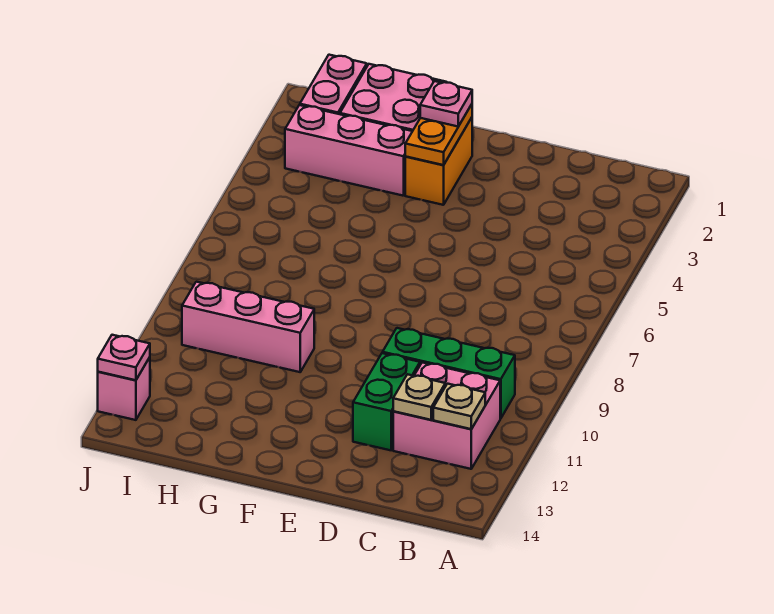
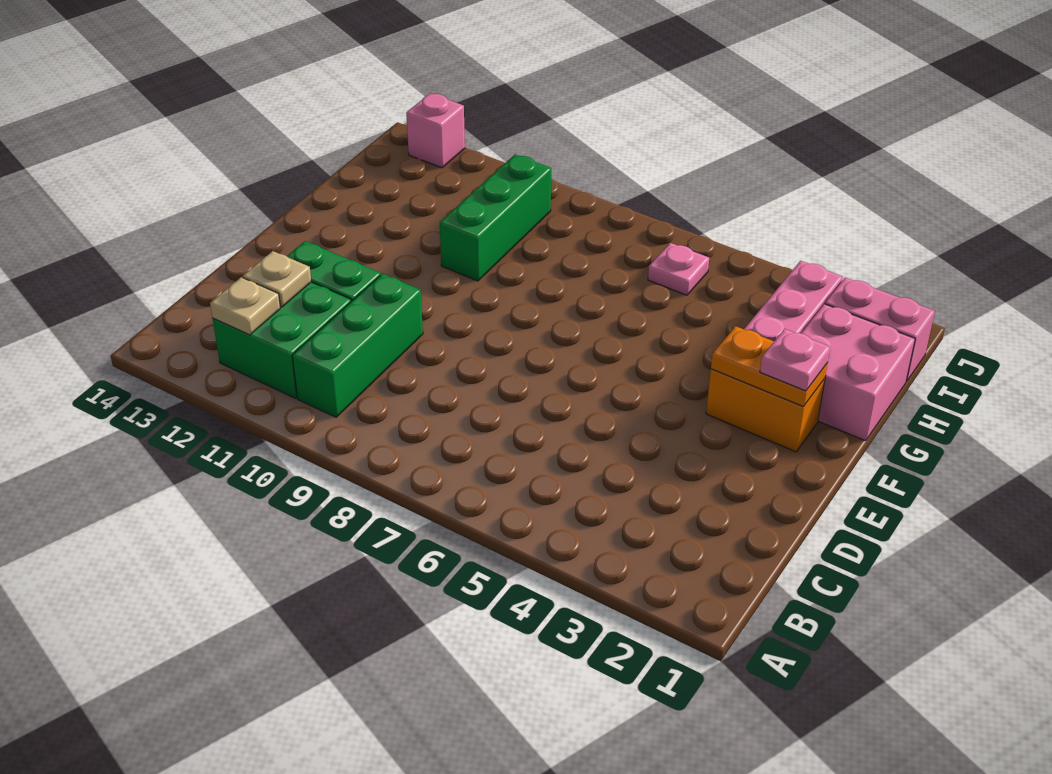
pink brick B11:C12 level 1 -> green brick B11:C12 level 1
pink brick G10:I10 level 1 -> green brick G10:I10 level 1
pink plate J13 level 2 -> pink plate I6 level 1

